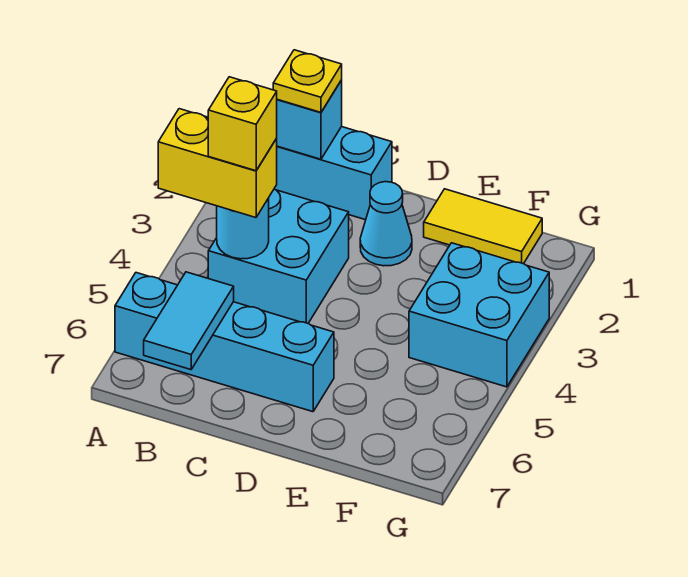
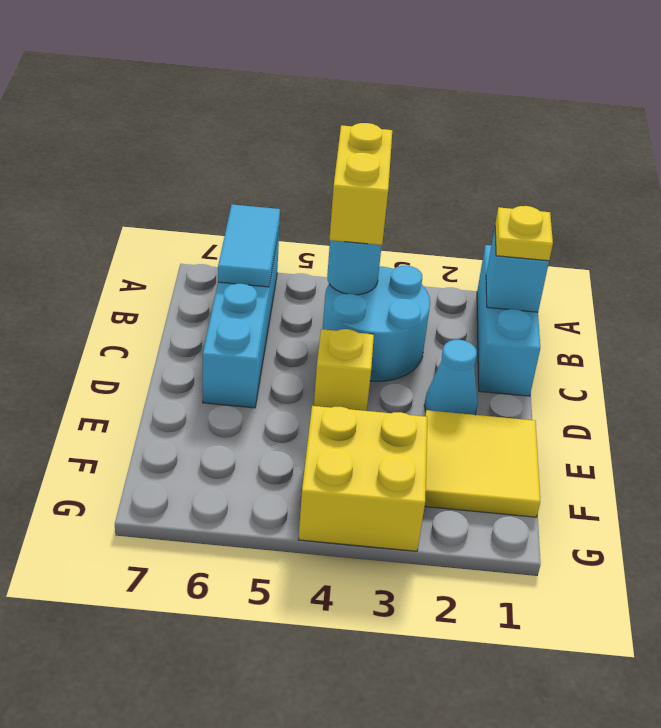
cyan brick B3:C4 level 1 -> cyan round brick B3:C4 level 1
yellow brick B4 level 4 -> yellow brick D4 level 1
cyan tile B6:B7 level 2 -> cyan tile A6:B6 level 2
yellow tile E1:F1 level 1 -> yellow tile E1:F2 level 1
cyan brick F3:G4 level 1 -> yellow brick F3:G4 level 1

